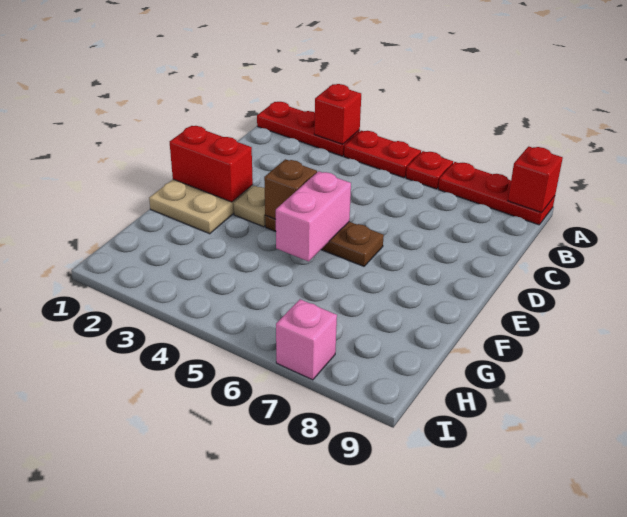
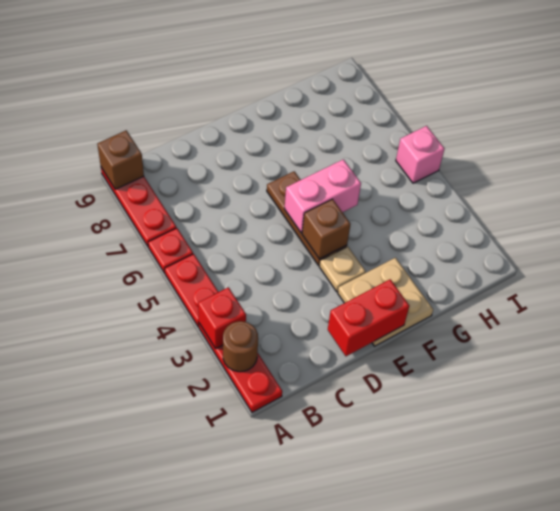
none -> brown round brick A2 level 2
red brick A9 level 2 -> brown brick A9 level 2
red brick E1:E2 level 2 -> red brick D1:E1 level 2
pink brick I7 level 1 -> pink brick I5 level 1

